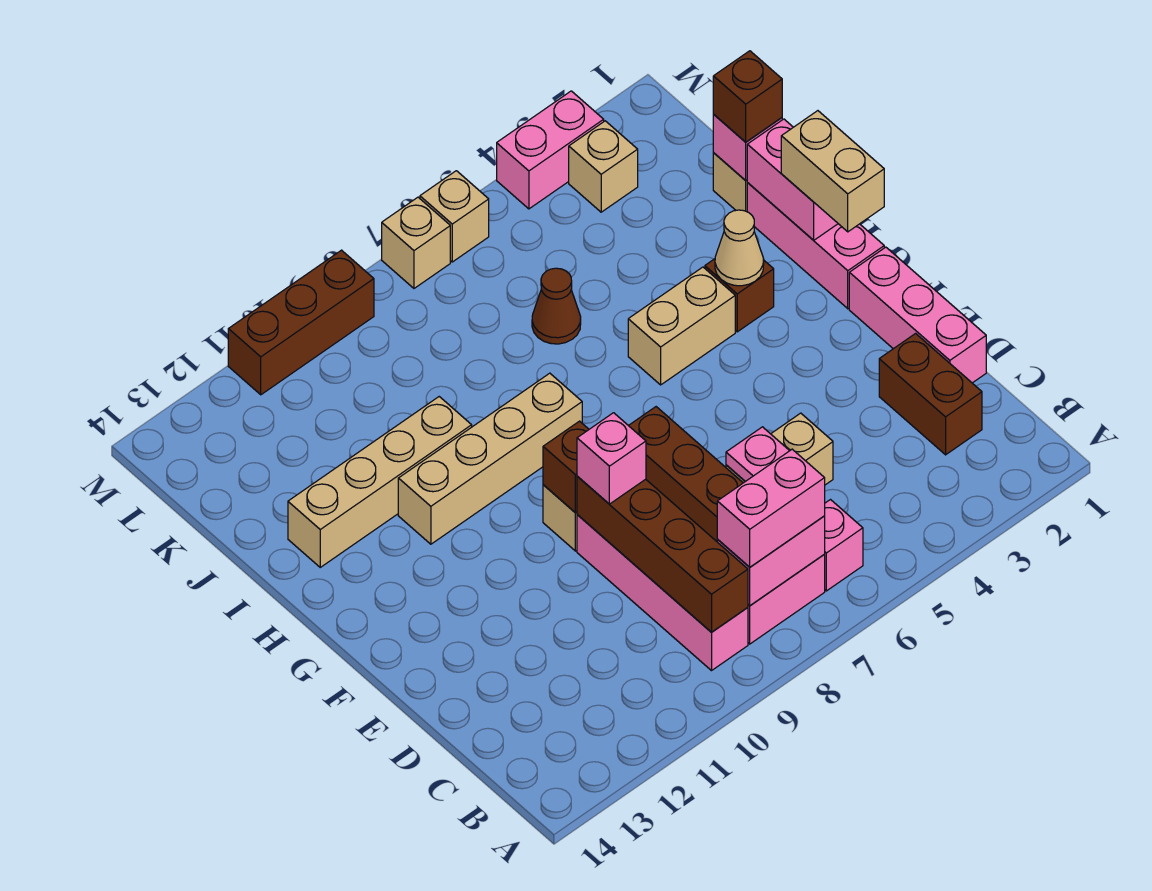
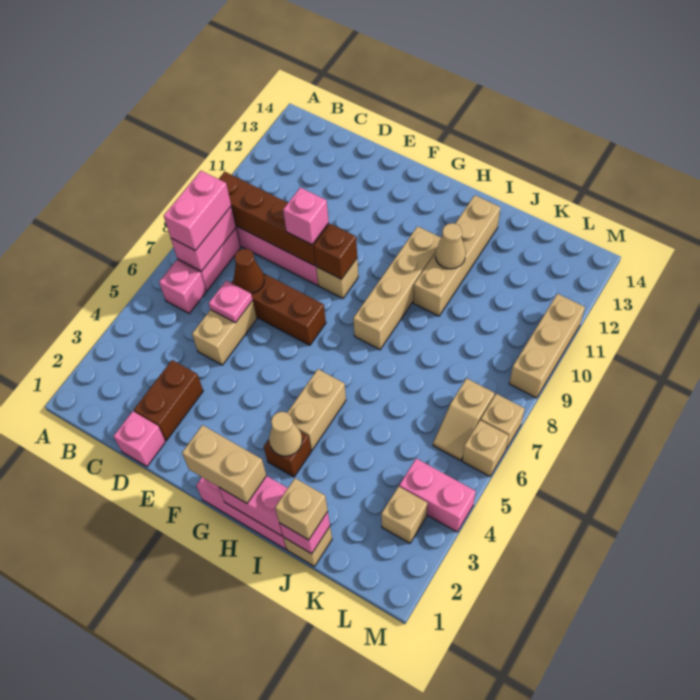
brown brick C2:D2 level 1 -> brown brick D2:D3 level 1
pink brick D1:F1 level 1 -> pink brick D1 level 1
none -> tan cone I11 level 2
brown brick J1 level 3 -> tan brick J1 level 3
brown cone J6 level 1 -> brown cone D7 level 2
none -> tan slope L6:L7 level 1 top 7
pink brick M3:M4 level 1 -> pink brick L4:M4 level 1
brown brick M9:M11 level 1 -> tan brick M9:M11 level 1

